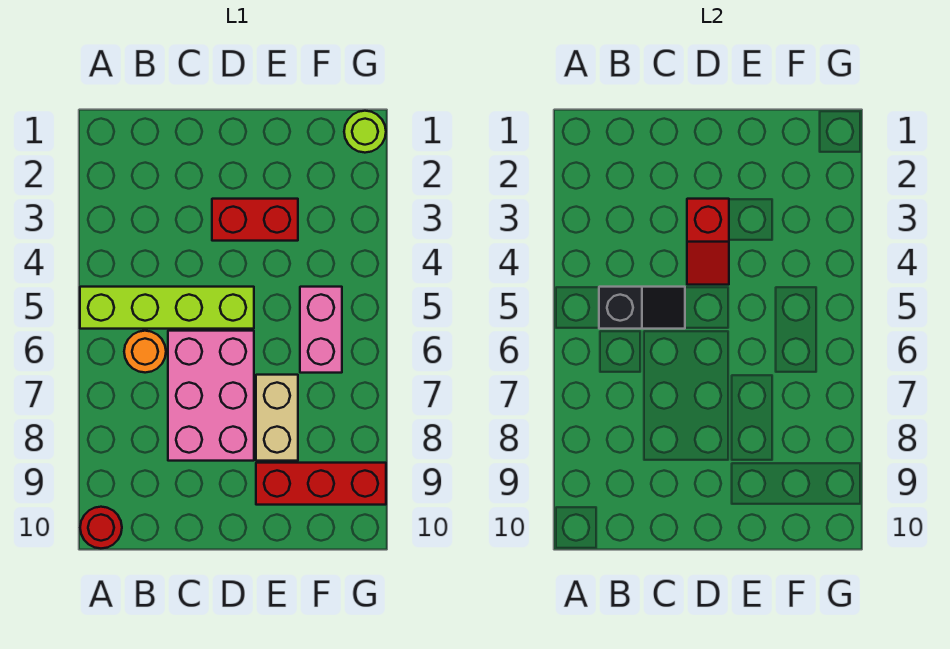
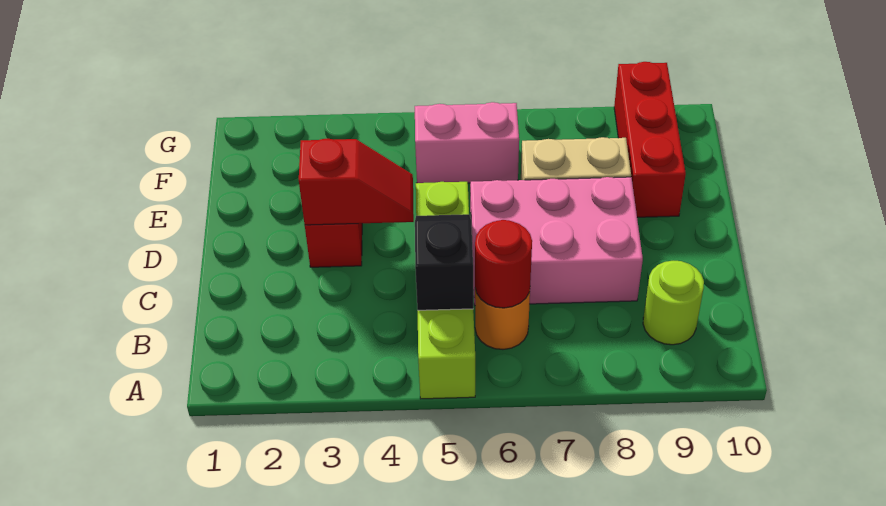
red round brick A10 level 1 -> red round brick B6 level 2
lime round brick G1 level 1 -> lime round brick B9 level 1

